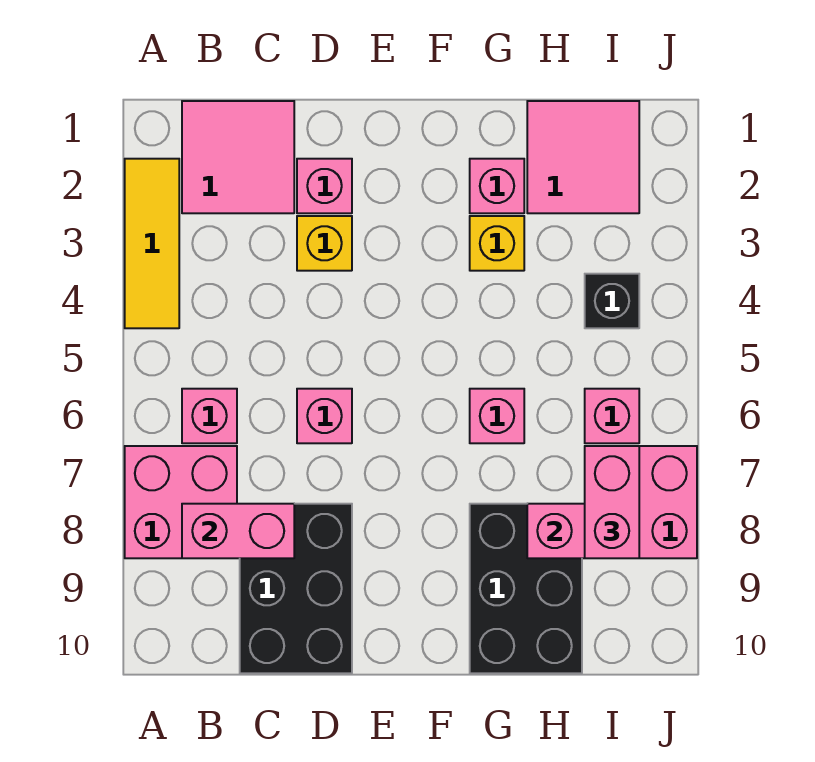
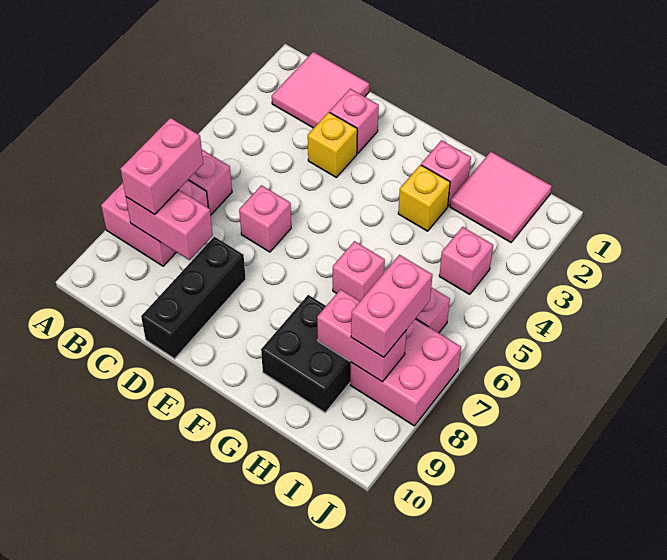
yellow tile A2:A4 level 1 -> none
none -> pink brick B7:B8 level 3
black brick C8:D10 level 1 -> black brick D8:D10 level 1
black brick G8:H10 level 1 -> black brick G8:H9 level 1
black brick I4 level 1 -> pink brick I4 level 1

